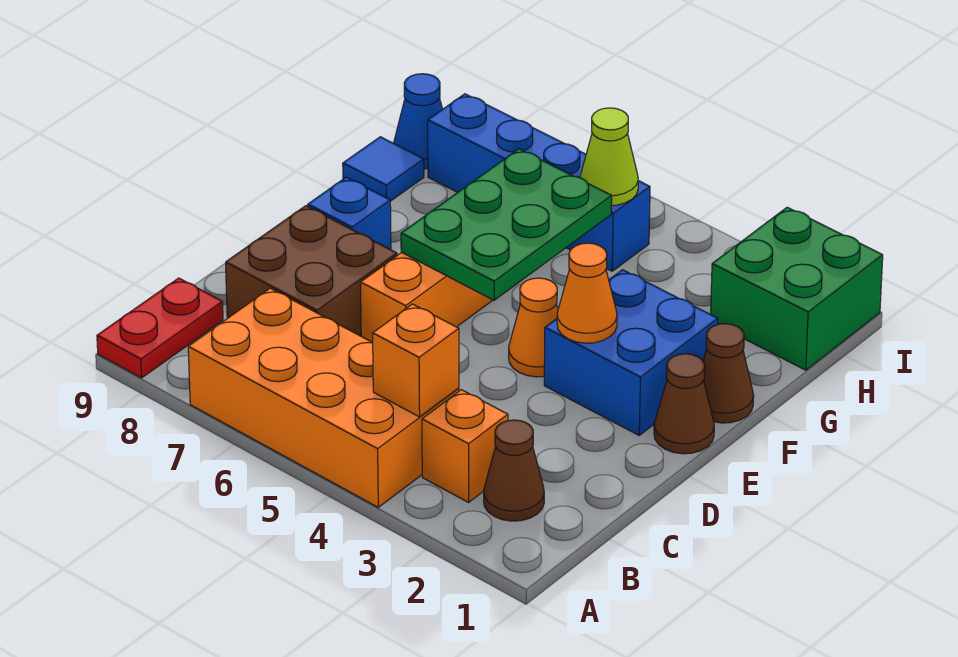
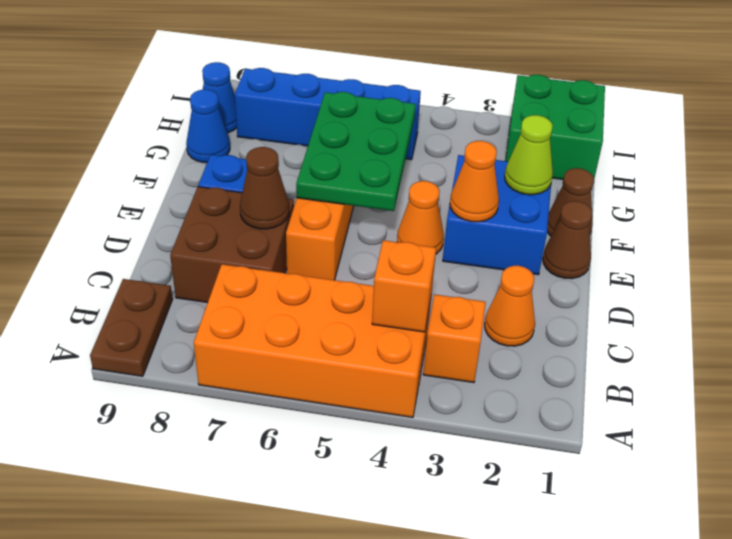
red plate A9:B9 level 1 -> brown plate A9:B9 level 1
brown cone B2 level 1 -> brown cone D7 level 2
none -> orange cone C2 level 1
blue tile G9 level 1 -> blue cone G9 level 1
lime cone H5 level 2 -> lime cone F2 level 2

